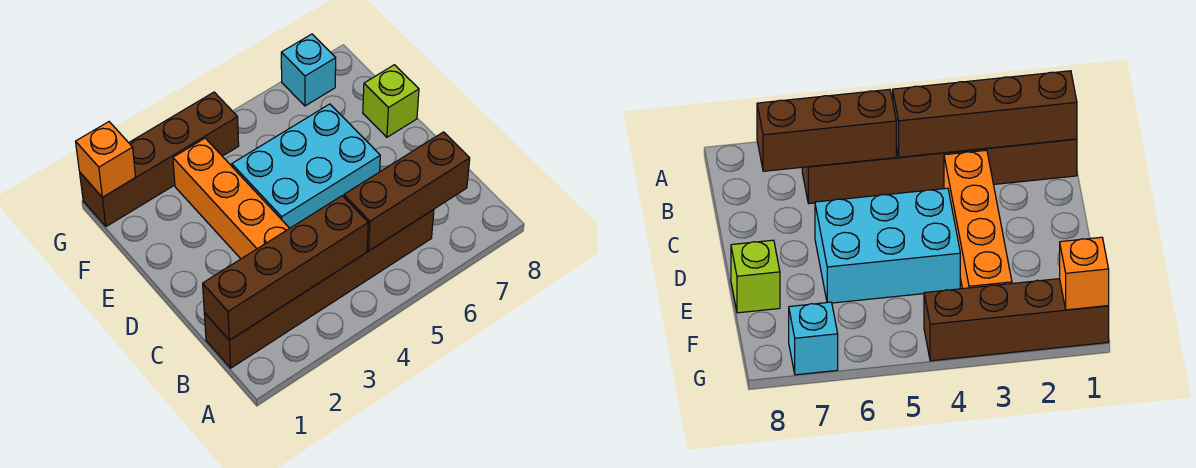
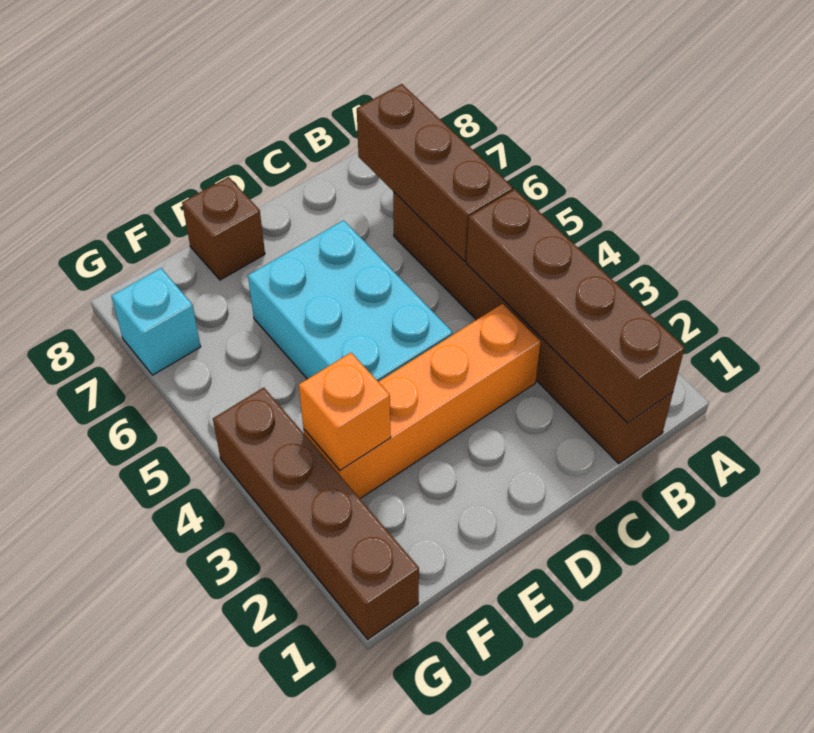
lime brick E8 level 1 -> brown brick E8 level 1
orange brick G1 level 2 -> orange brick F3 level 2

